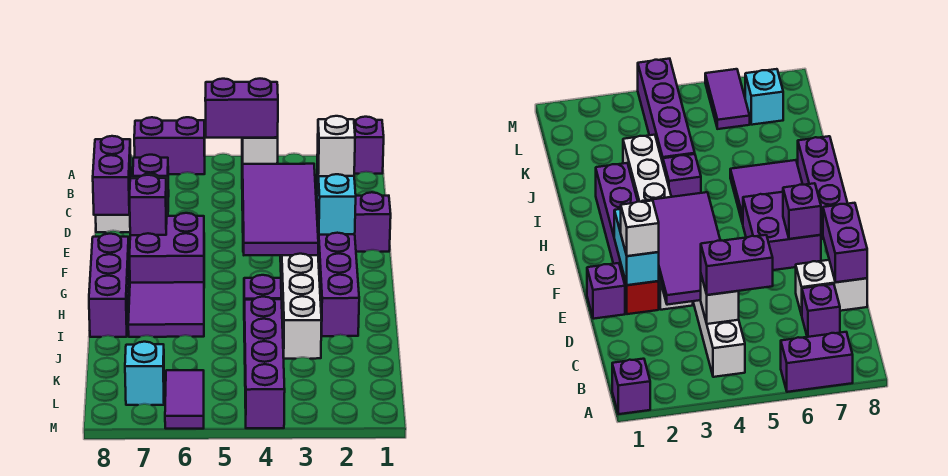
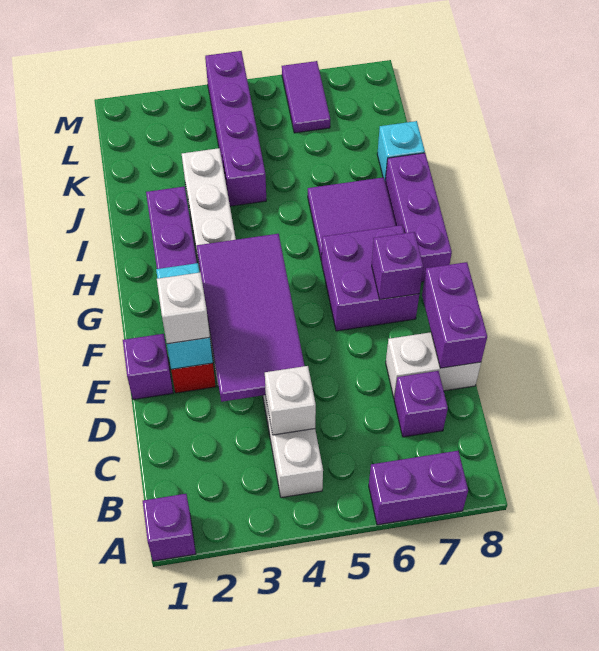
purple brick C4:C5 level 3 -> none
purple brick I4 level 1 -> none
cyan brick L7 level 1 -> cyan brick J8 level 1

